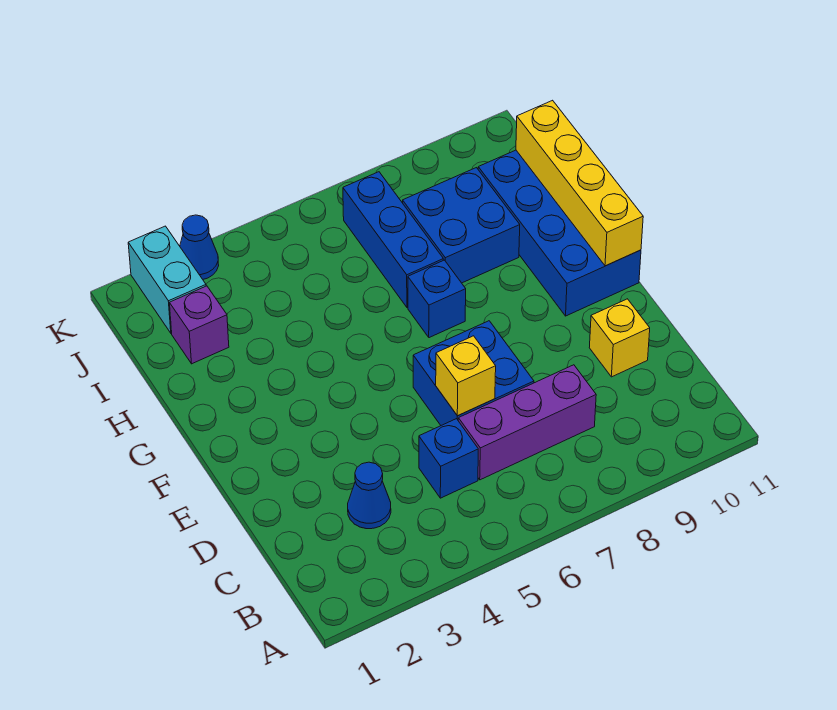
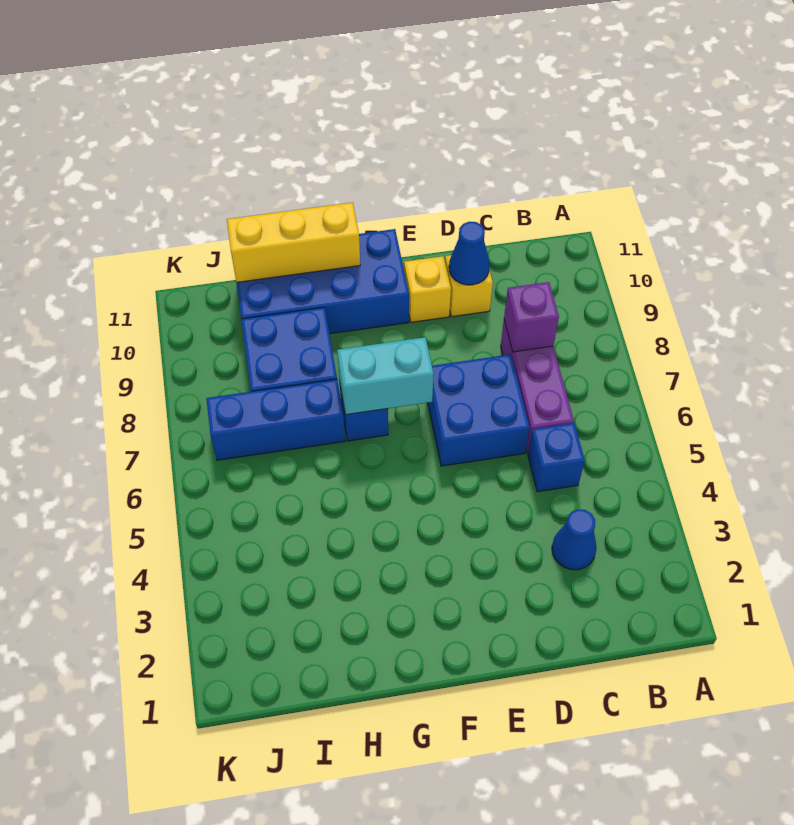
yellow brick D6 level 2 -> yellow brick E10 level 1
yellow brick F11:I11 level 2 -> yellow brick G11:I11 level 2
purple brick I2 level 1 -> purple brick C8 level 2
cyan brick J2:K2 level 1 -> cyan brick F7:G7 level 2
blue cone K3 level 1 -> blue cone D10 level 2

